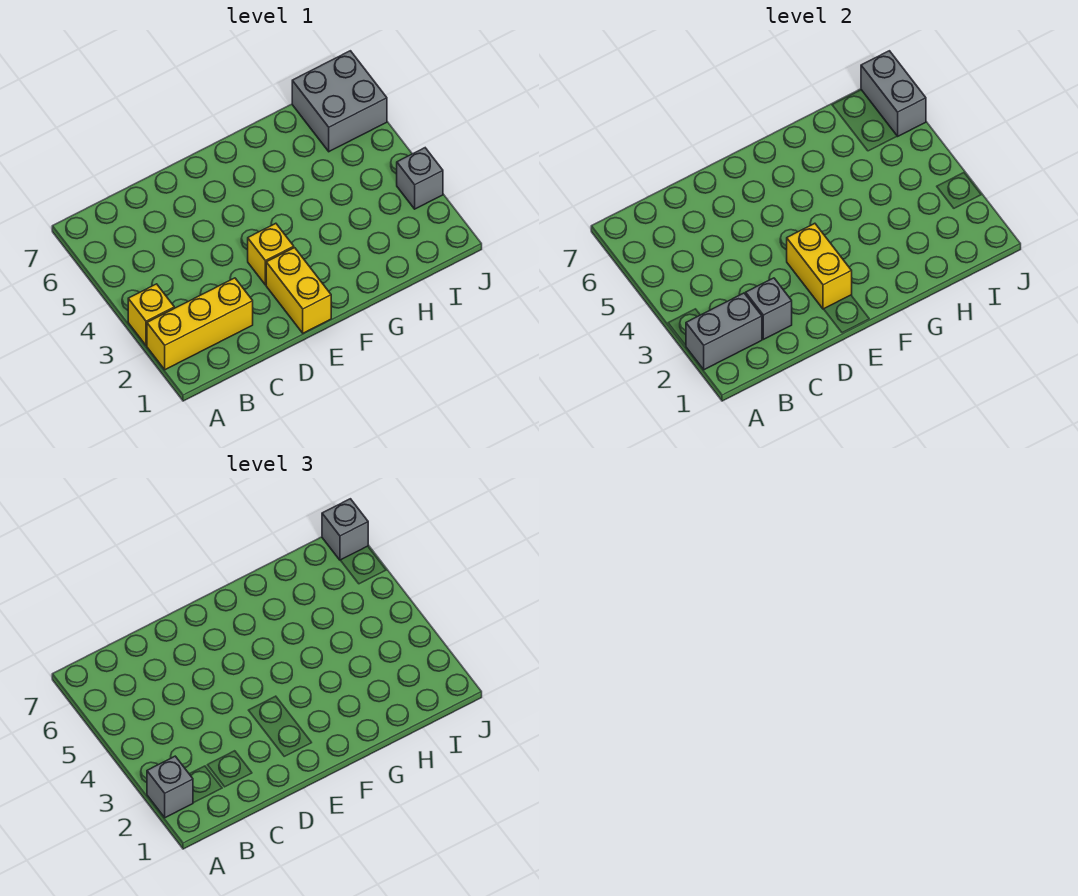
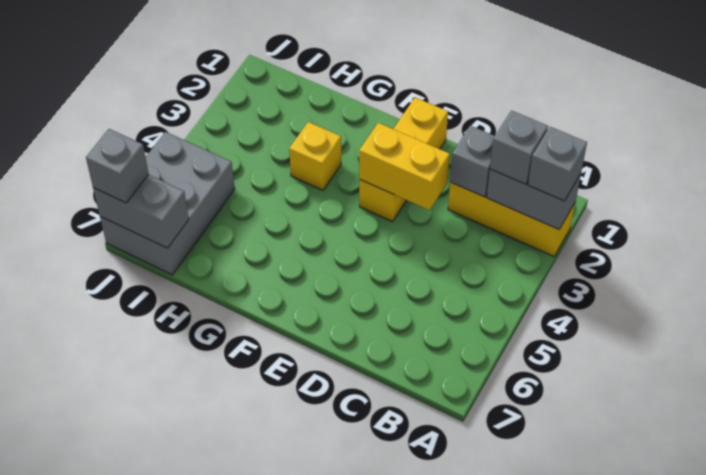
yellow brick A3 level 1 -> yellow brick G3 level 1
yellow brick E2:E3 level 2 -> yellow brick D3:E3 level 2
grey brick I6:J7 level 1 -> grey brick I5:J7 level 1
grey brick J3 level 1 -> grey brick B2 level 3
grey brick J6:J7 level 2 -> grey brick I7:J7 level 2

